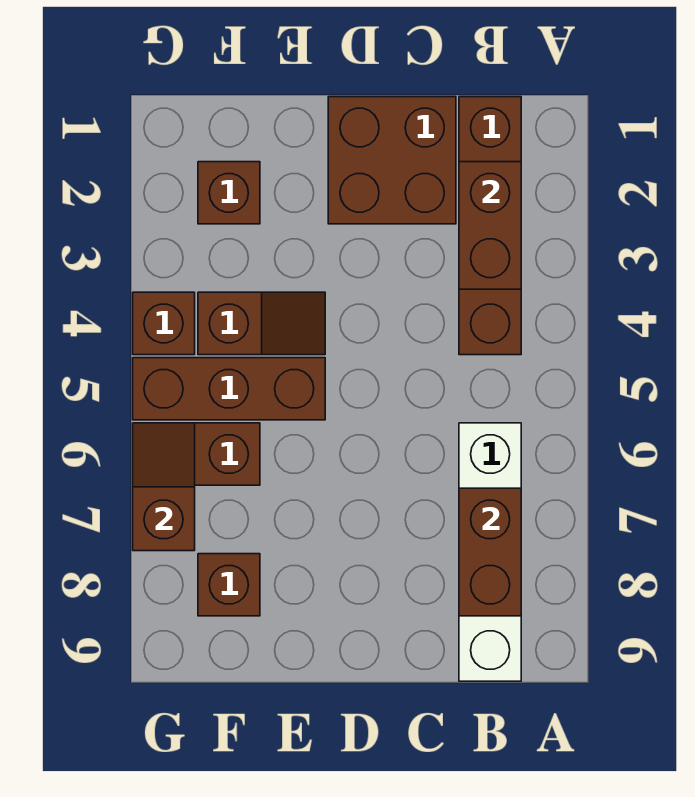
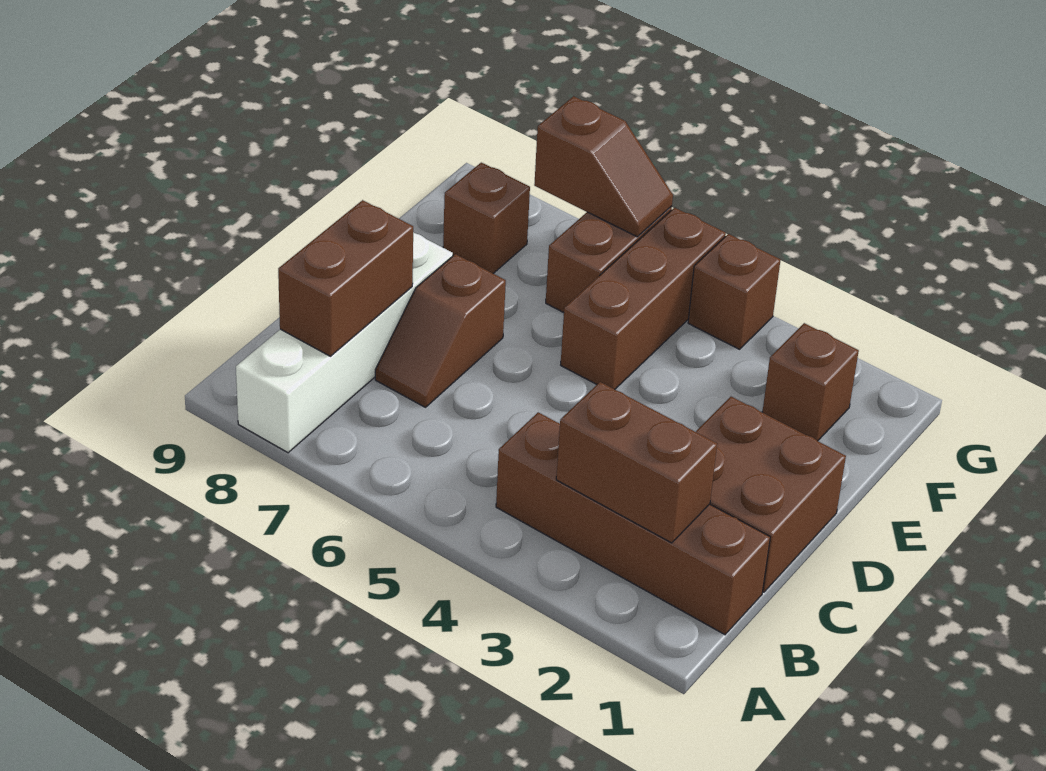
white brick B6:B9 level 1 -> white brick A8:D8 level 1
brown brick B7:B8 level 2 -> brown brick B8:C8 level 2
brown slope E4:F4 level 1 top F -> brown slope C7:D7 level 1 top D

